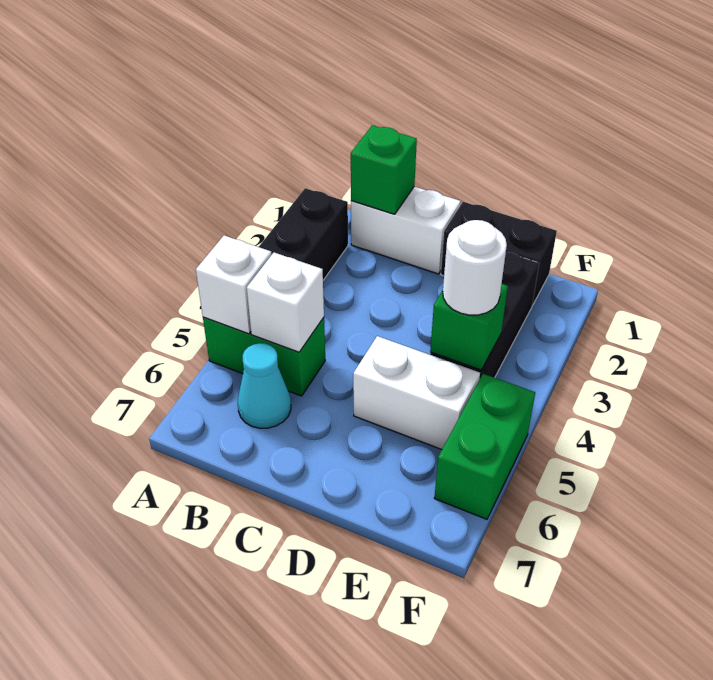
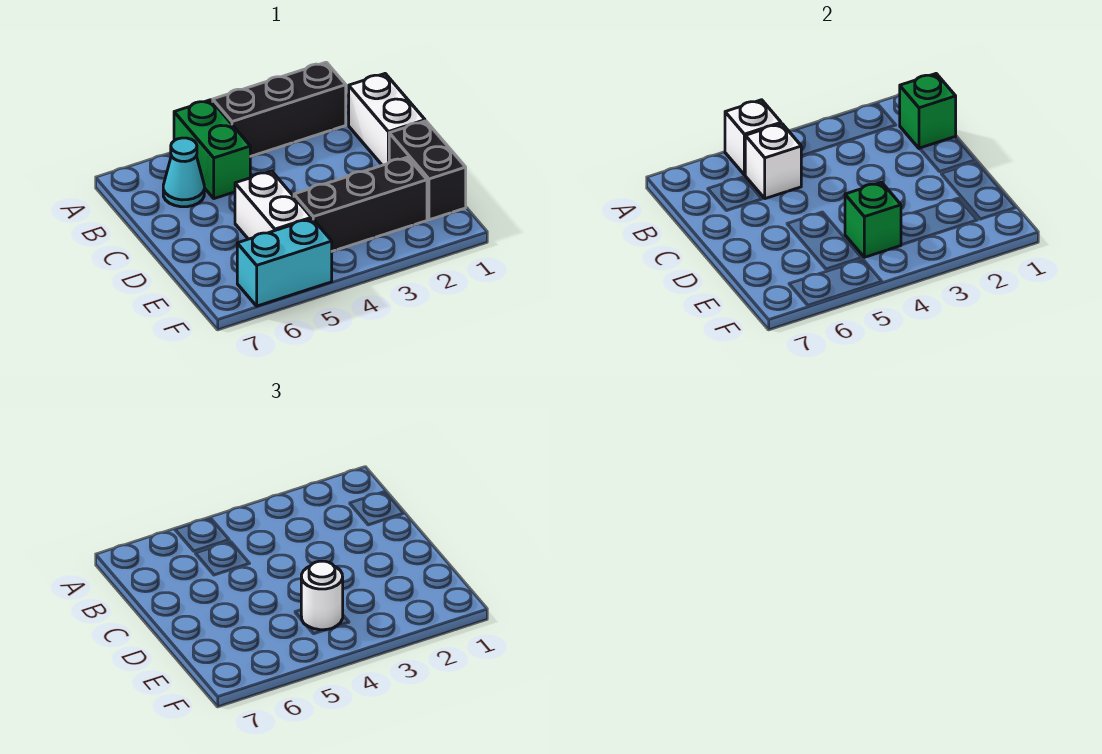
green brick F5:F6 level 1 -> cyan brick F5:F6 level 1

